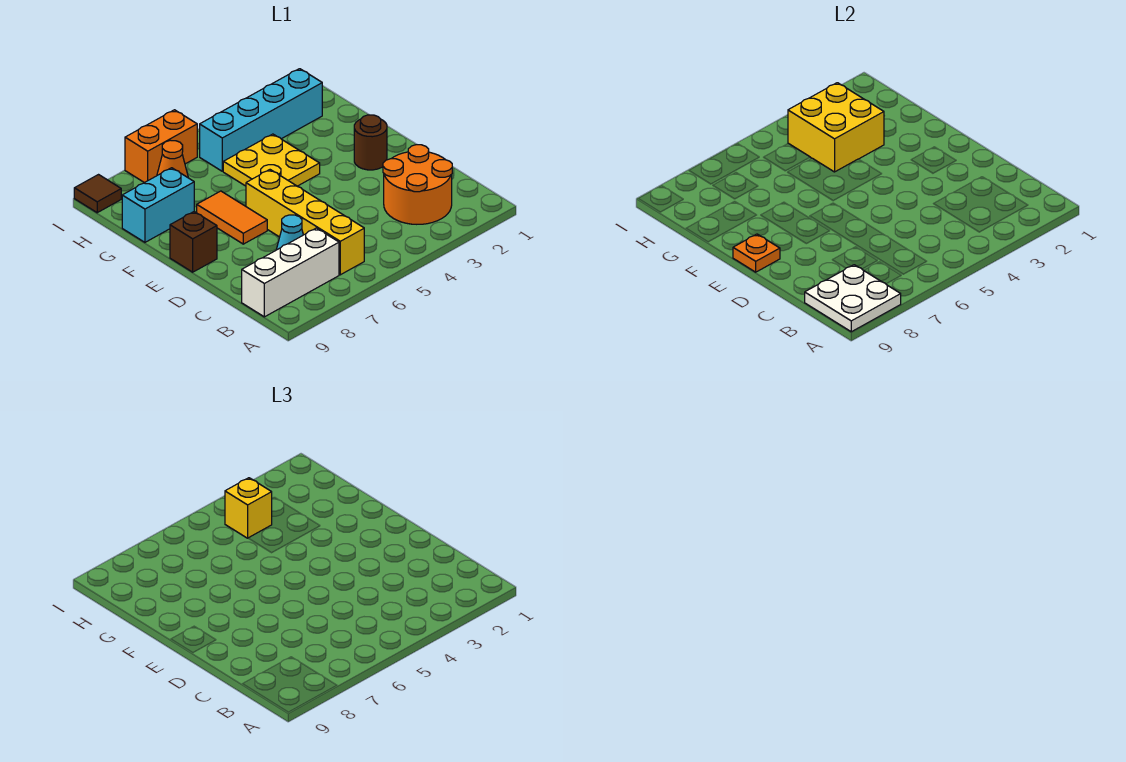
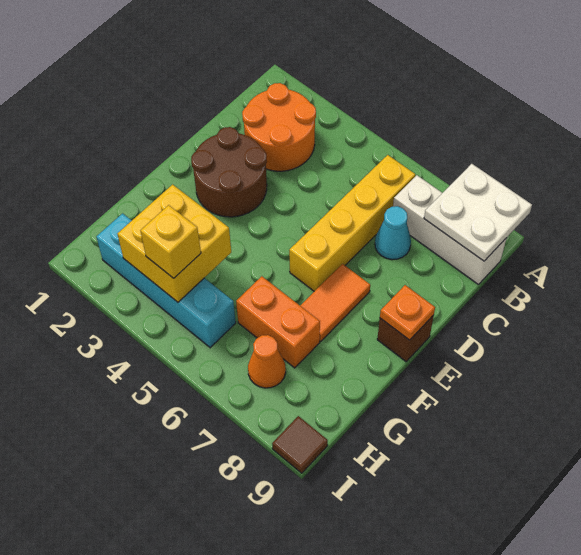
brown round brick E2 level 1 -> brown round brick D2:E3 level 1
yellow plate F4:G5 level 1 -> none
cyan brick G8:G9 level 1 -> none
orange brick I6:I7 level 1 -> orange brick G6:G7 level 1

